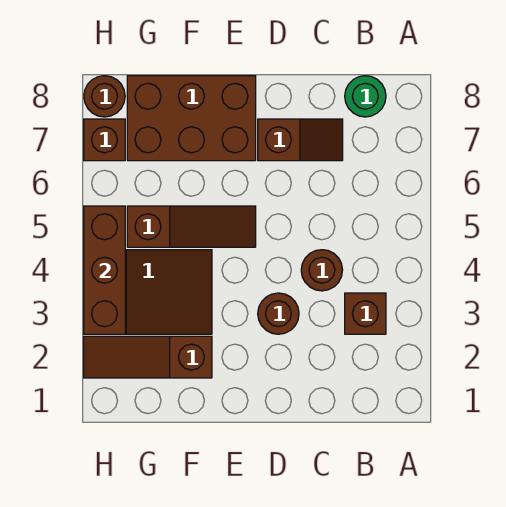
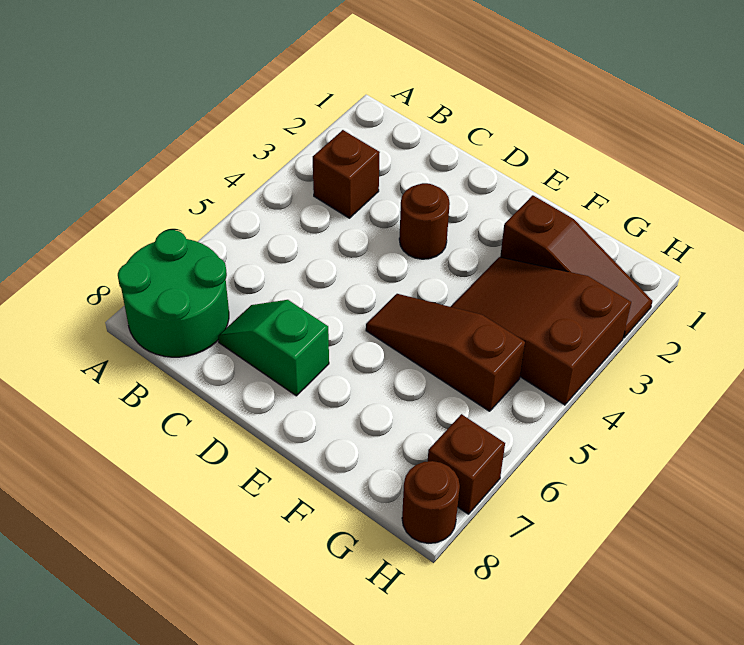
green round brick B8 level 1 -> green round brick A7:B8 level 1
brown round brick C4 level 1 -> none
brown slope C7:D7 level 1 top D -> green slope C7:D7 level 1 top D
brown brick E7:G8 level 1 -> none
brown brick H3:H5 level 2 -> none

